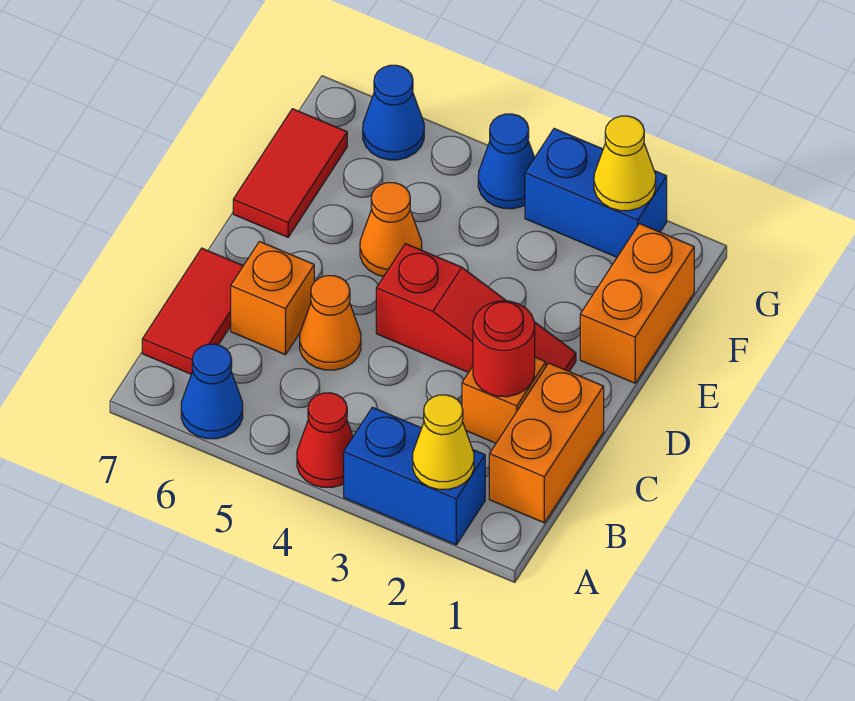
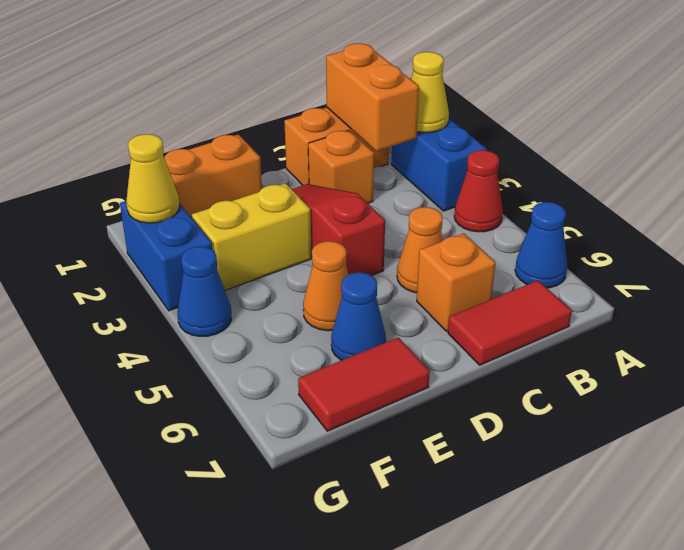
none -> orange brick B1:B2 level 2
red round brick C2 level 2 -> none
none -> yellow brick E3:F3 level 1
blue cone G6 level 1 -> blue cone E6 level 1

